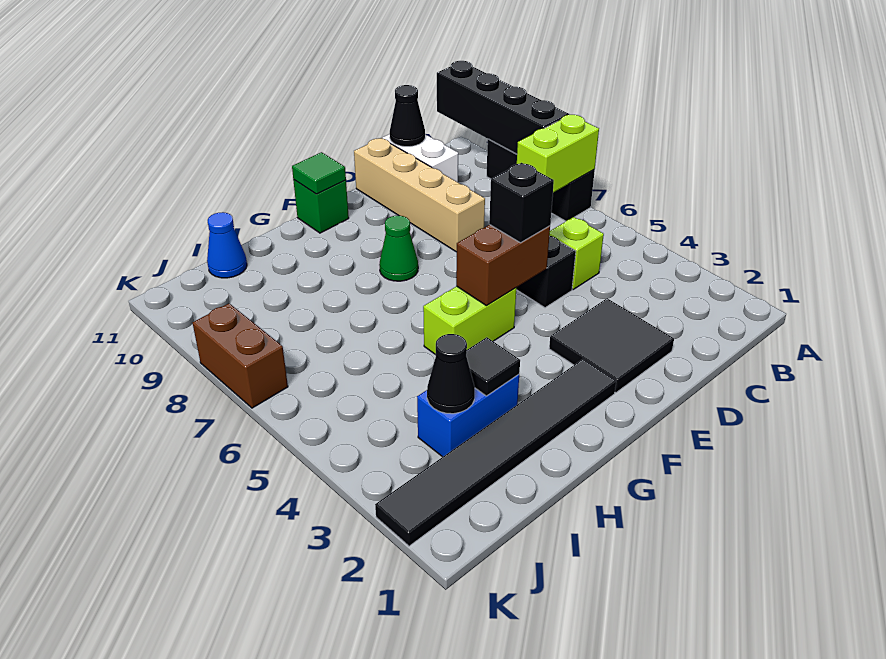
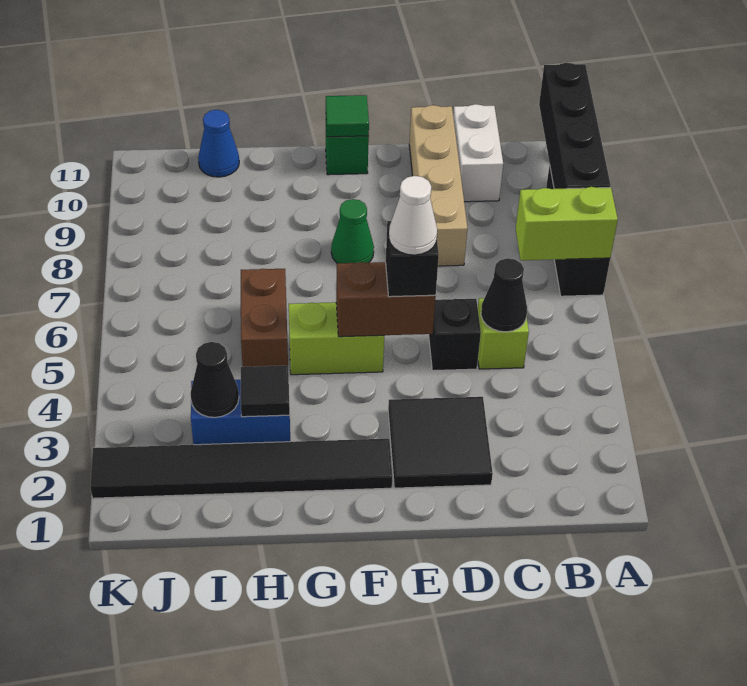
black cone C11 level 2 -> black cone C5 level 2
none -> white cone E5 level 4
brown brick K7:K8 level 1 -> brown brick H5:H6 level 1

